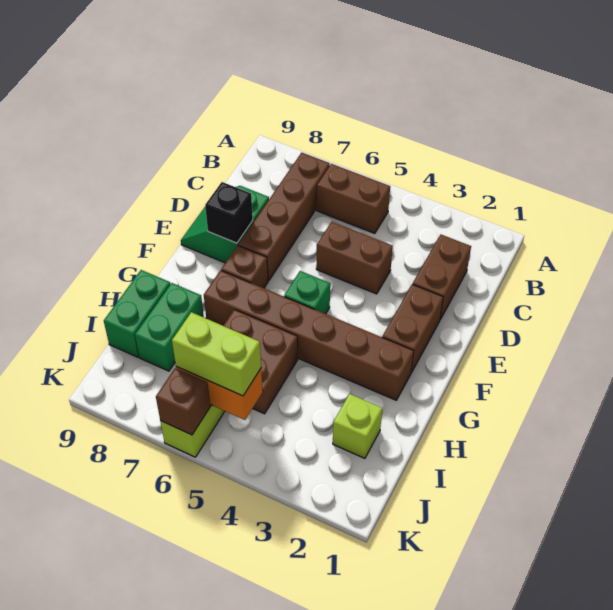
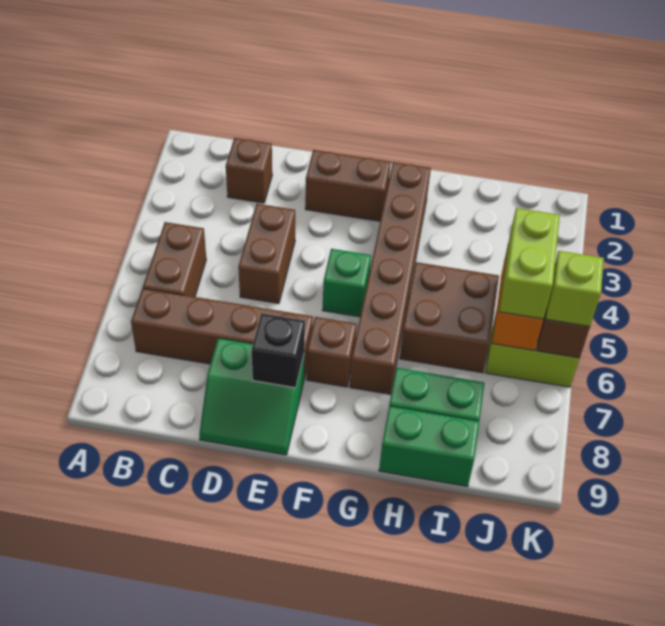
brown brick C2:D2 level 1 -> brown brick C2 level 1
lime brick I2 level 1 -> lime brick K6 level 3

